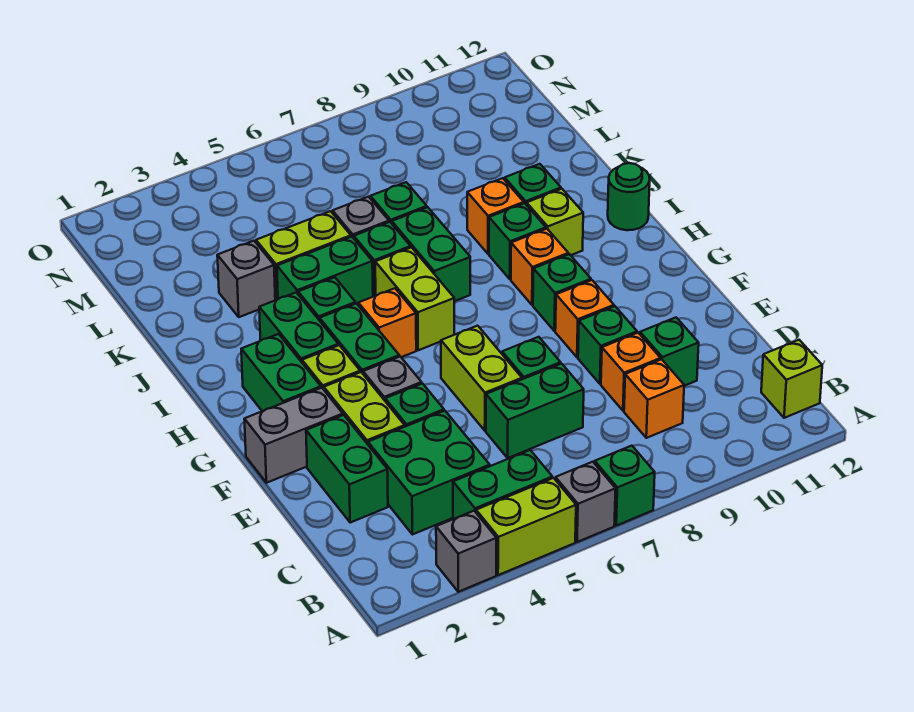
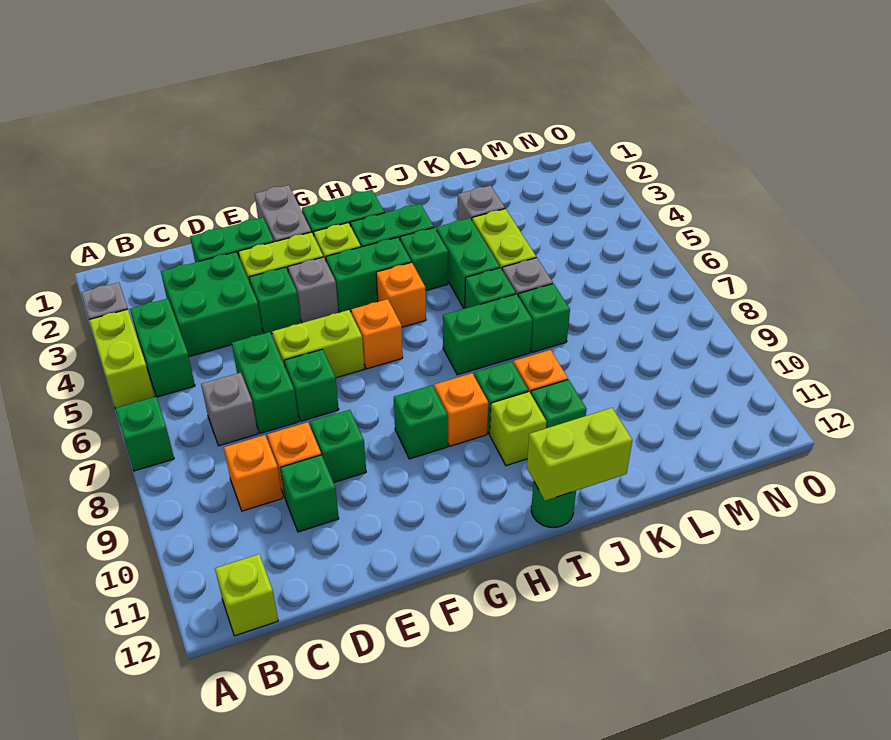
grey brick A6 level 1 -> grey brick C7 level 1
orange brick F9 level 1 -> orange brick G6 level 1
lime brick H6:I6 level 1 -> lime brick I12:J12 level 2

